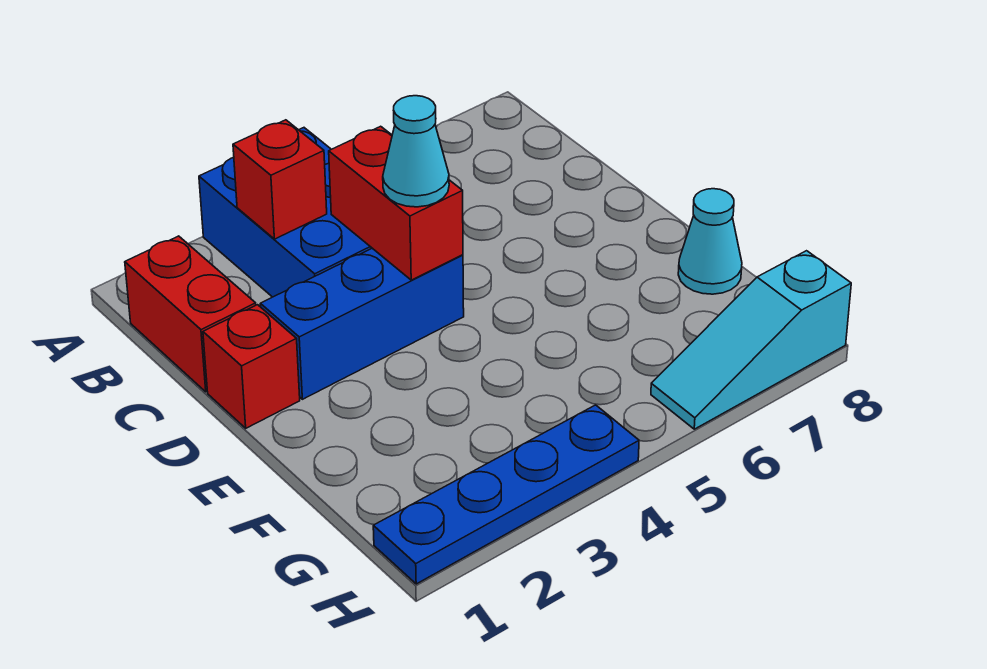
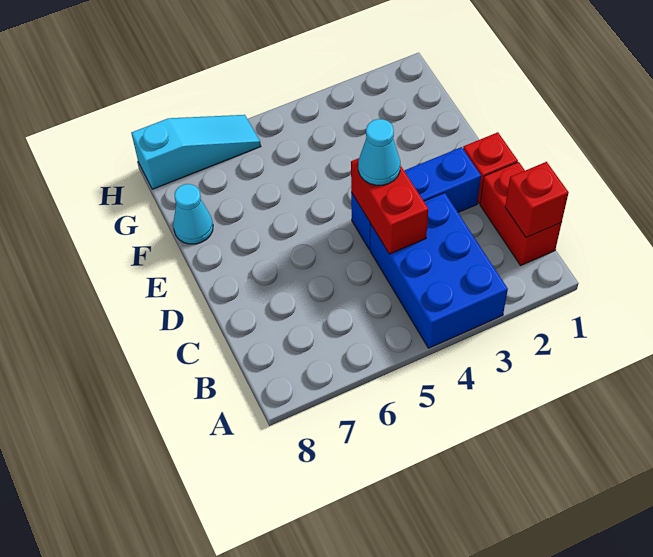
red brick B3 level 2 -> red brick B1 level 2
blue plate H1:H4 level 1 -> none

